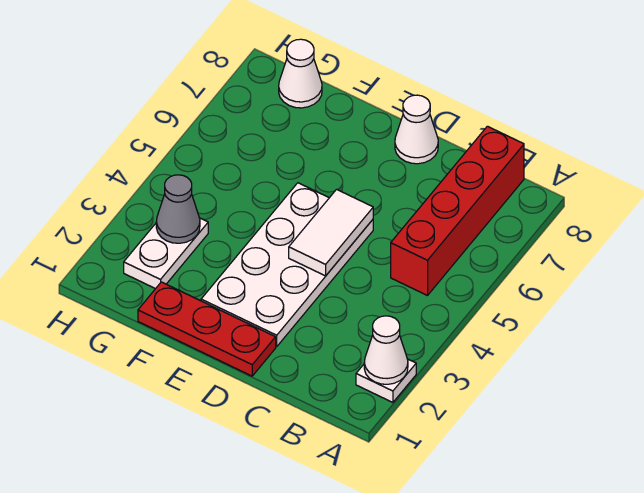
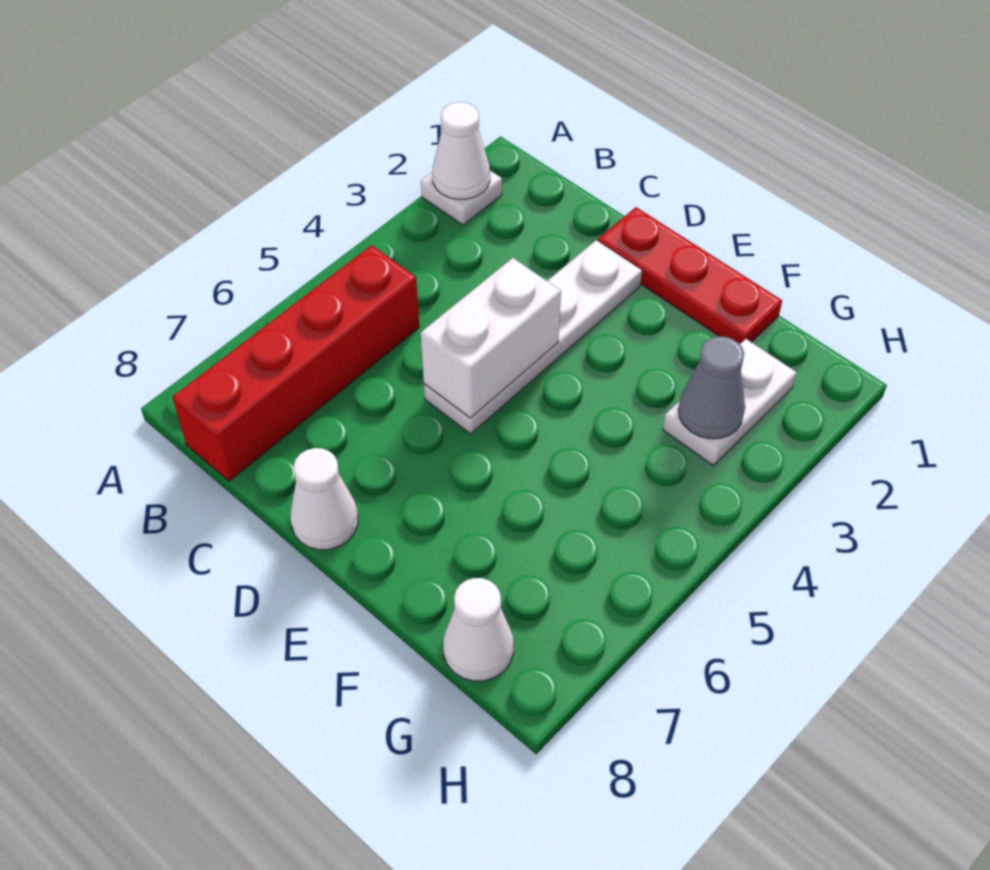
white plate D2:E5 level 1 -> white plate D2:D5 level 1
white tile D4:D5 level 2 -> white brick D4:D5 level 2

